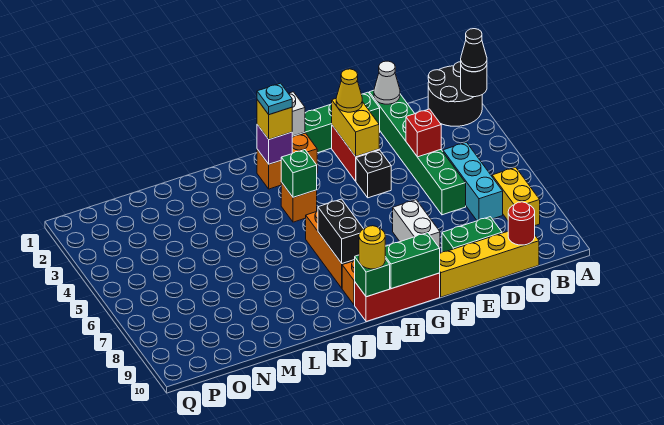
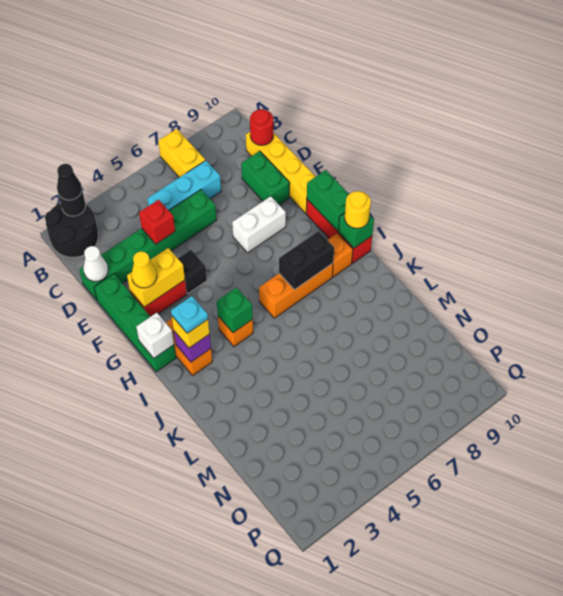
yellow brick B7:B8 level 1 -> yellow brick A7:B7 level 1

